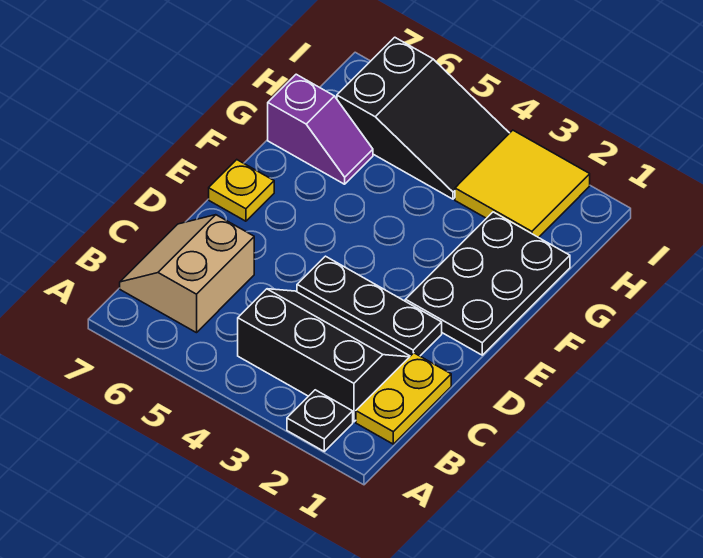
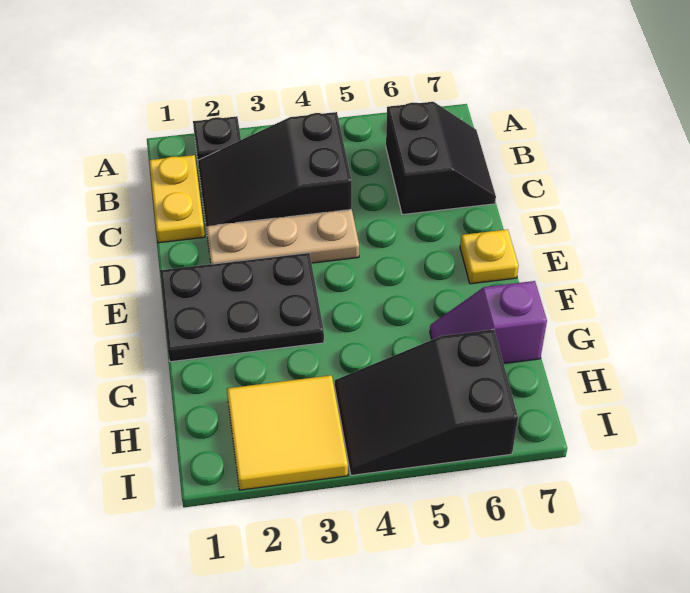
black slope B2:C4 level 1 top B -> black slope B2:C4 level 1 top 4
tan slope B6:C7 level 1 top 6 -> black slope B6:C7 level 1 top 6
black plate D2:D4 level 1 -> tan plate D2:D4 level 1
black plate E1:G2 level 1 -> black plate E1:F3 level 1

